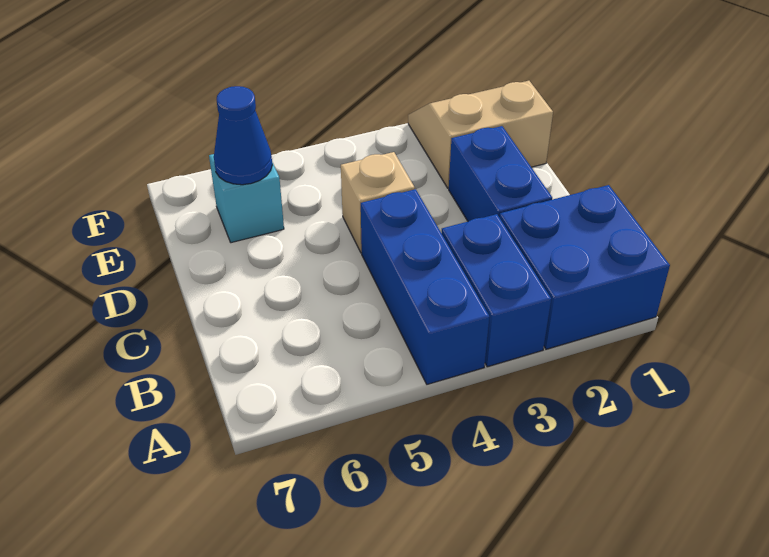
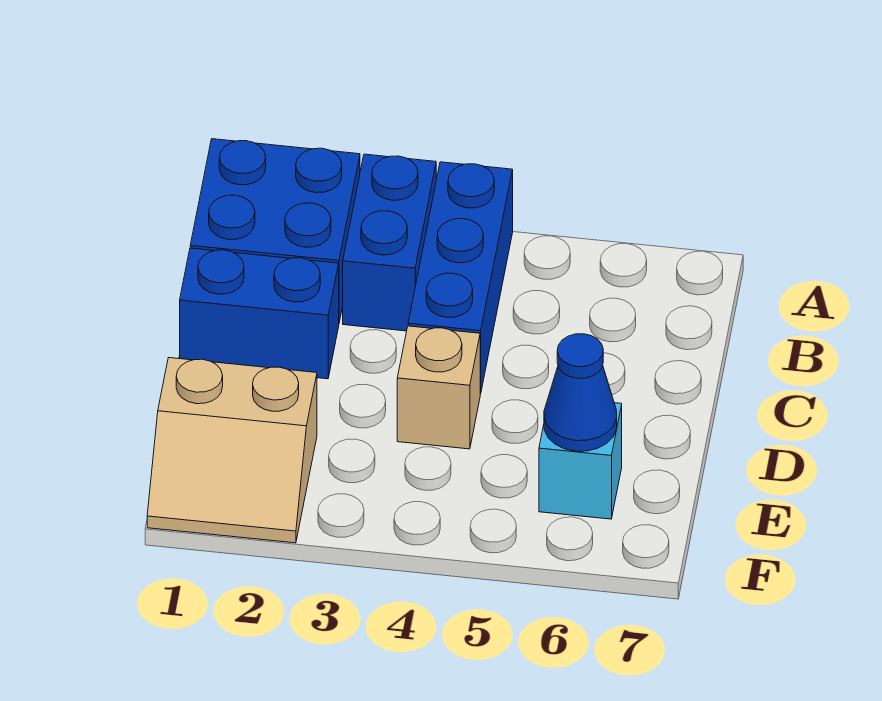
blue brick C2:D2 level 1 -> blue brick C1:C2 level 1

